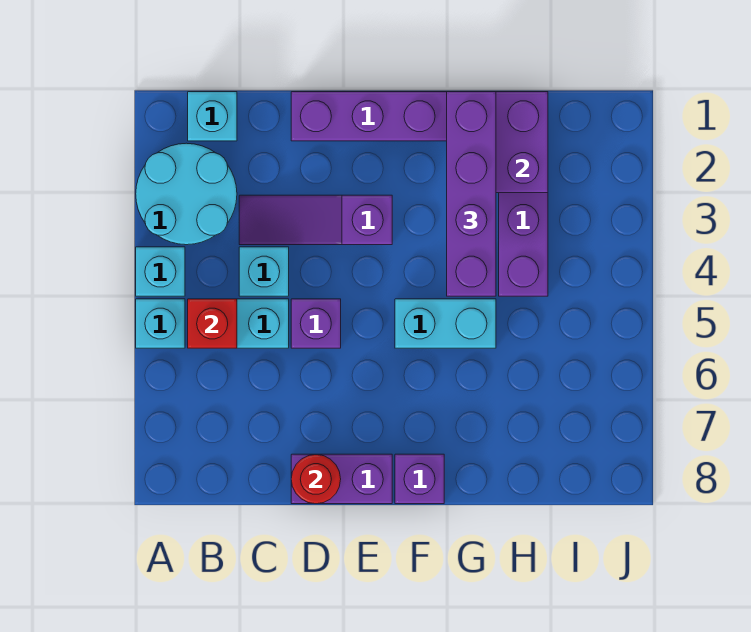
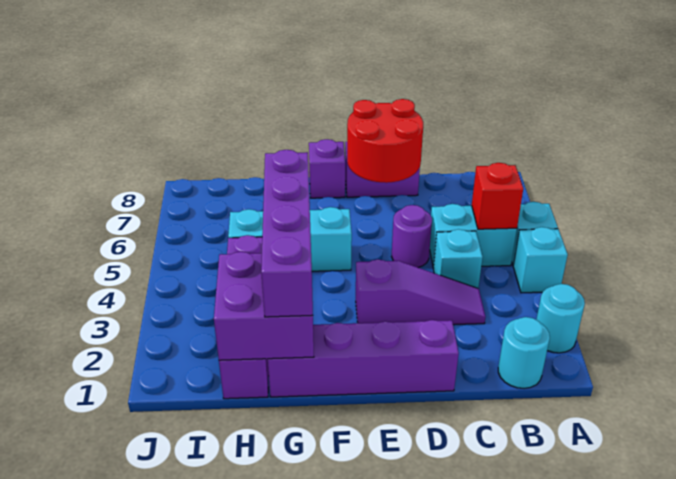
cyan round brick A2:B3 level 1 -> cyan round brick A2 level 1
cyan brick B1 level 1 -> cyan round brick B1 level 1
purple brick D5 level 1 -> purple round brick D5 level 1
red round brick D8 level 2 -> red round brick D7:E8 level 2
cyan brick F5:G5 level 1 -> cyan brick F5:H5 level 1

